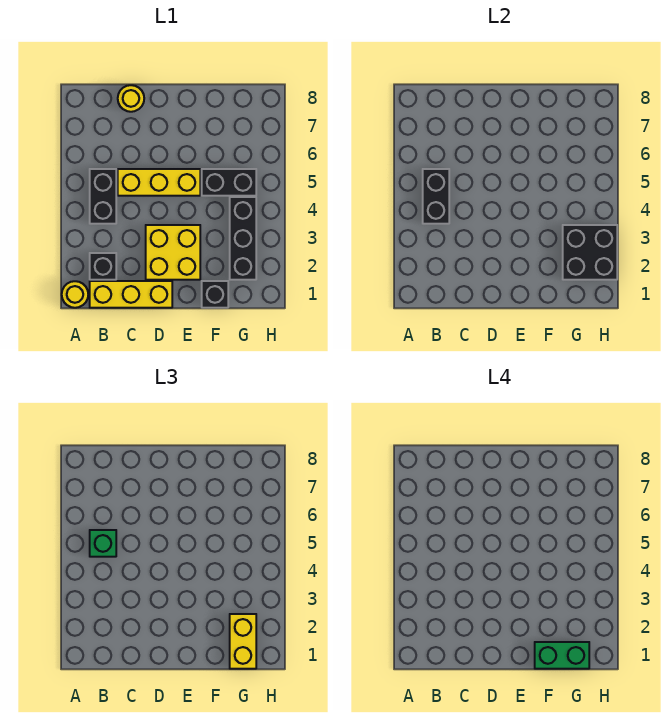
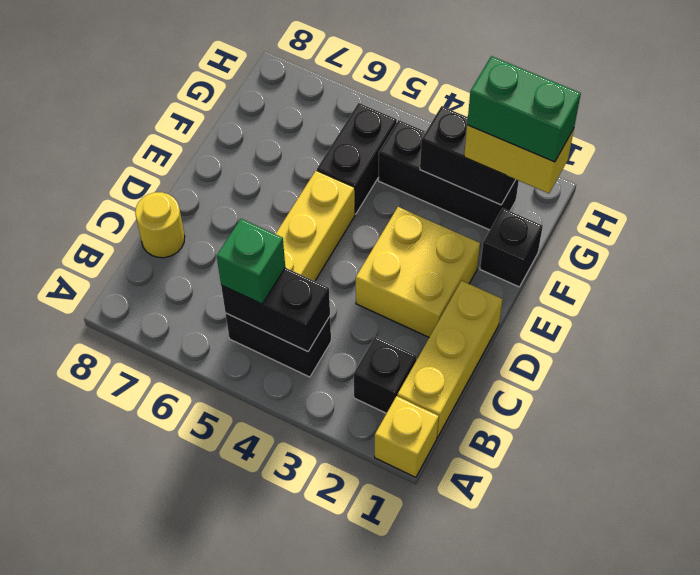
yellow round brick A1 level 1 -> yellow brick A1 level 1
green brick F1:G1 level 4 -> green brick G1:G2 level 4
black brick G2:H3 level 2 -> black brick G2:G3 level 2

